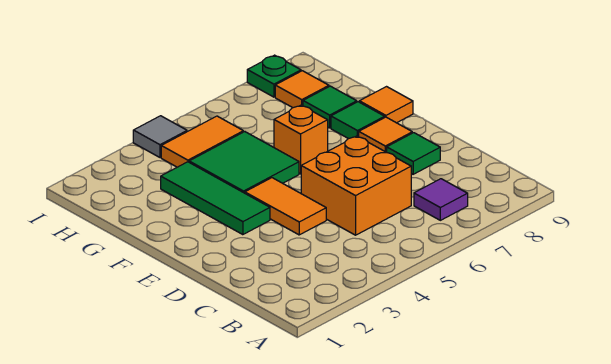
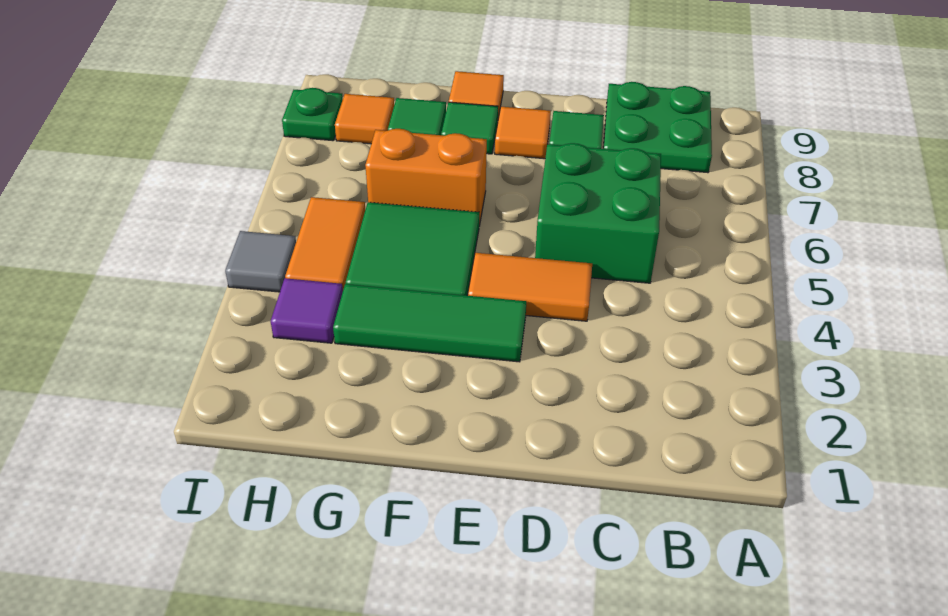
purple tile B7 level 1 -> purple tile H3 level 1
none -> green plate B8:C9 level 1
orange brick C5:D6 level 1 -> green brick C5:D6 level 1
orange brick F6 level 1 -> orange brick F6:G6 level 1

